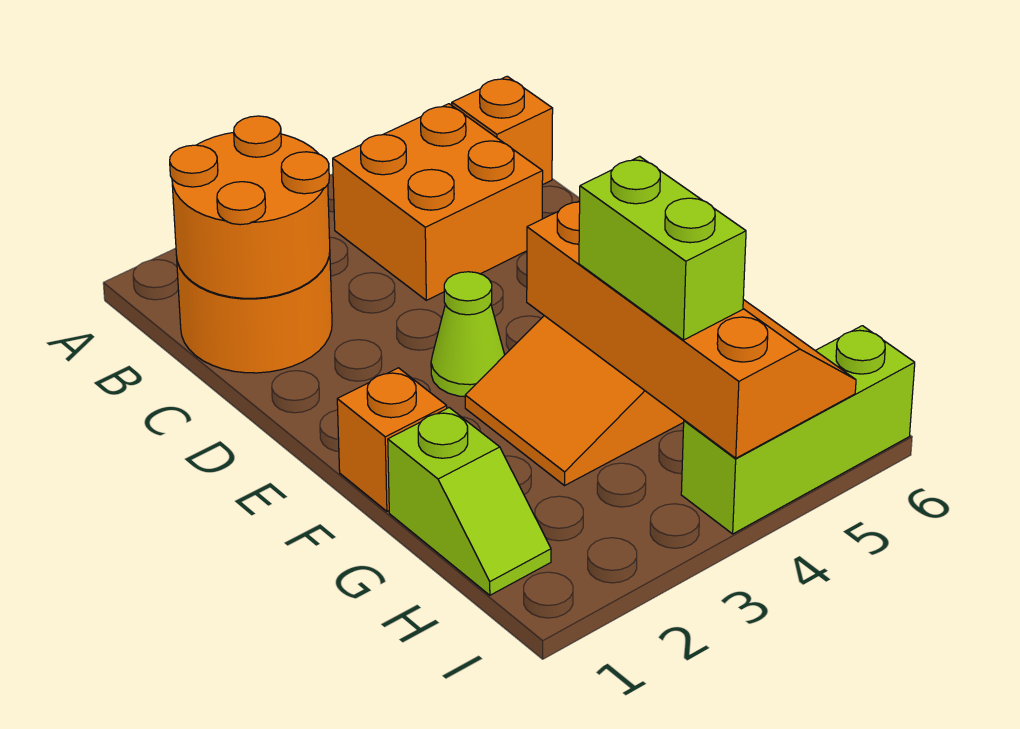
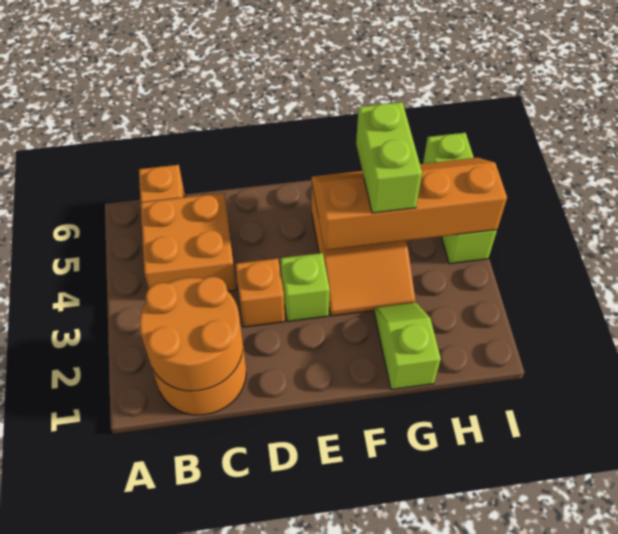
lime cone E3 level 1 -> lime brick E3 level 1
orange brick F1 level 1 -> orange brick D3 level 1
lime slope G1:H1 level 1 top G -> lime slope G1:G2 level 1 top 1
lime brick G4:H4 level 3 -> lime brick G4:G5 level 3

